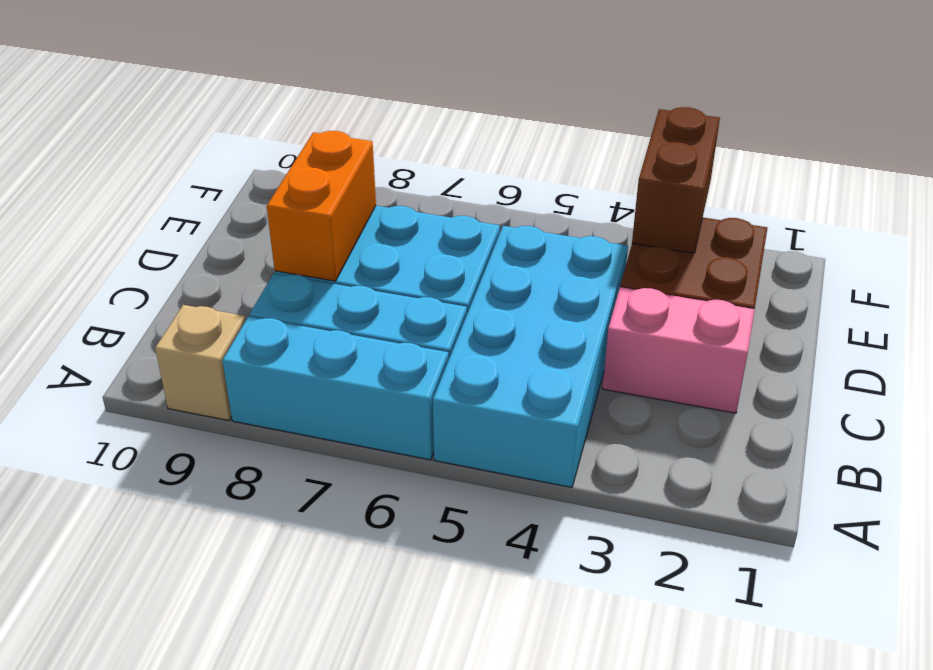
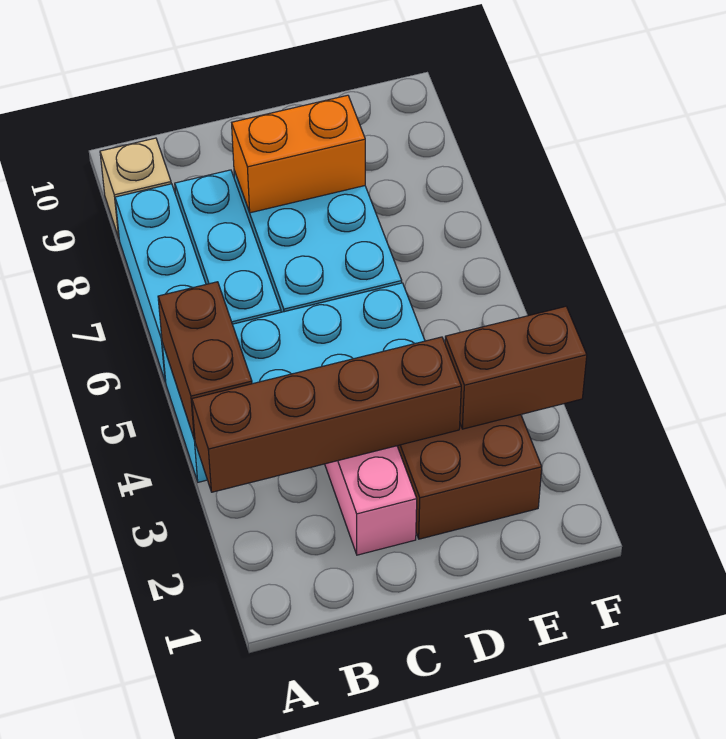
none -> brown brick A3:D3 level 2
none -> brown brick A4:A5 level 2

